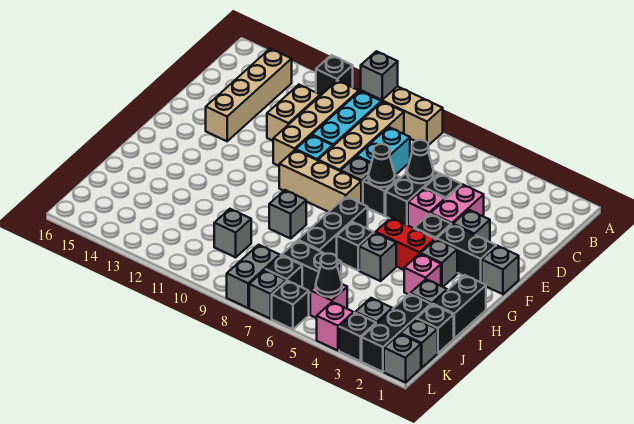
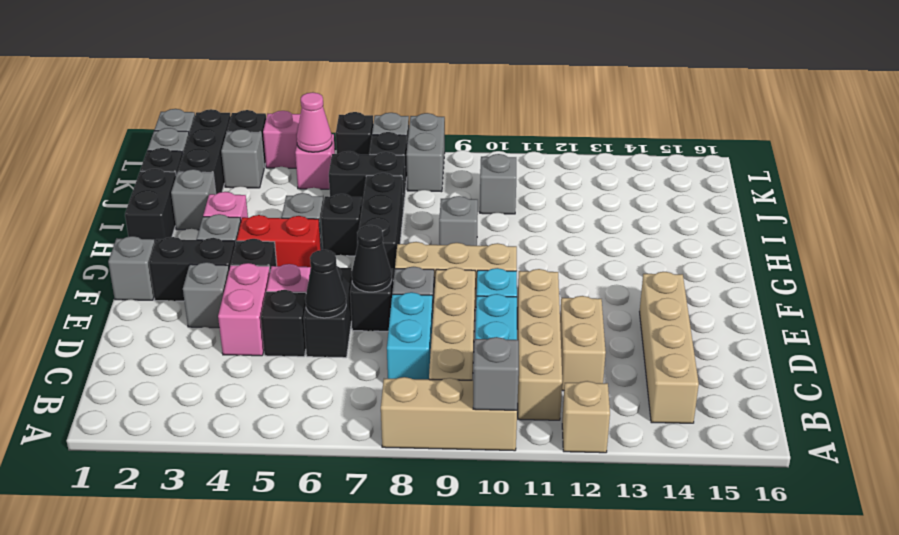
black brick A12 level 1 -> tan brick A12 level 1
black cone K5 level 2 -> pink cone K5 level 2

